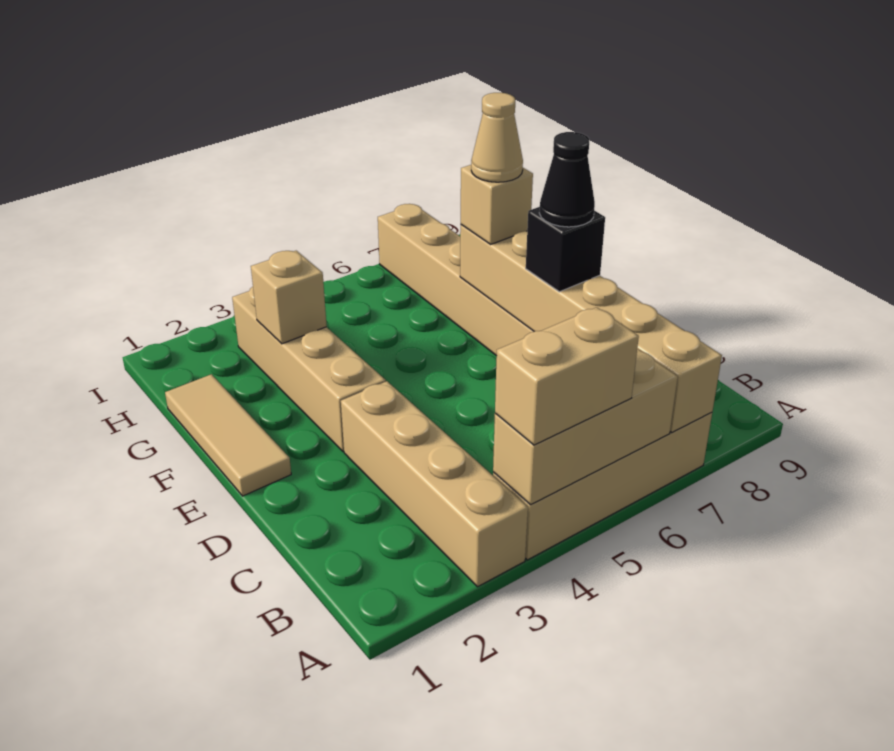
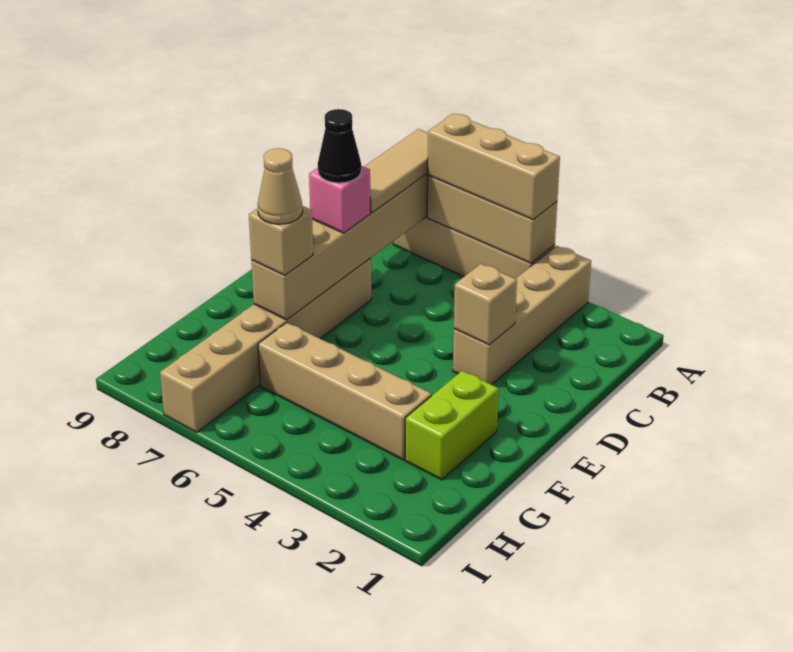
tan brick A4:A5 level 3 -> tan brick A4:A6 level 3
black brick D7 level 3 -> pink brick D7 level 3
tan tile E1:G1 level 1 -> tan tile A7:C7 level 3
tan brick E3:H3 level 1 -> tan brick G3:G6 level 1
none -> lime brick F2:G2 level 1
tan brick G3 level 2 -> tan brick D3 level 2

